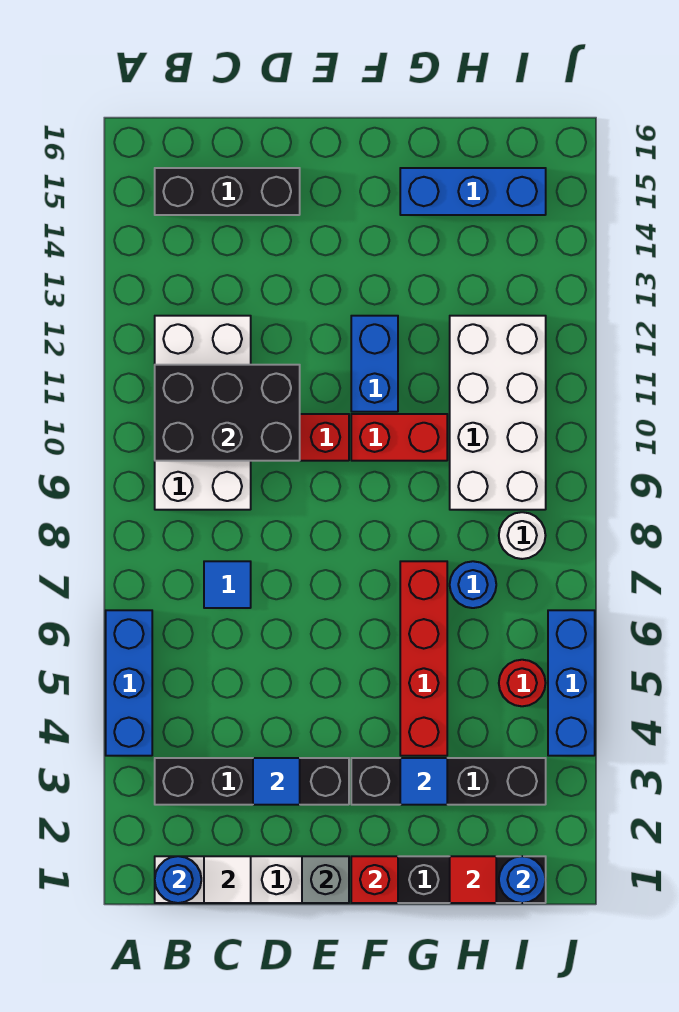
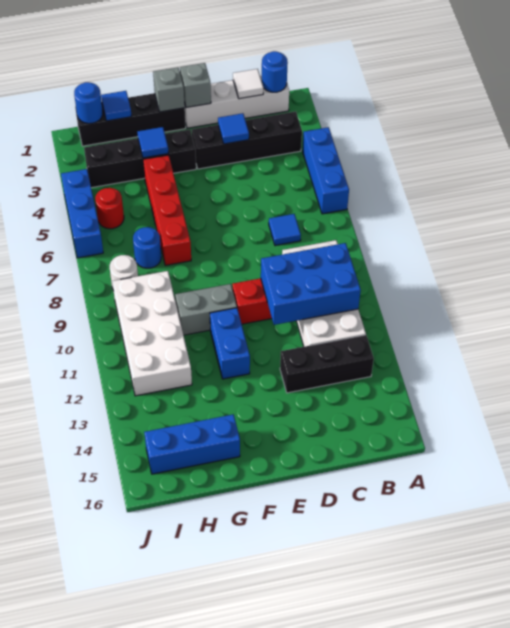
black brick B10:D11 level 2 -> blue brick B10:D11 level 2
black brick B15:D15 level 1 -> black brick B13:D13 level 1
red brick F1 level 2 -> grey brick F1 level 2
red brick F10:G10 level 1 -> grey brick F10:G10 level 1
red tile H1 level 2 -> blue tile H1 level 2

